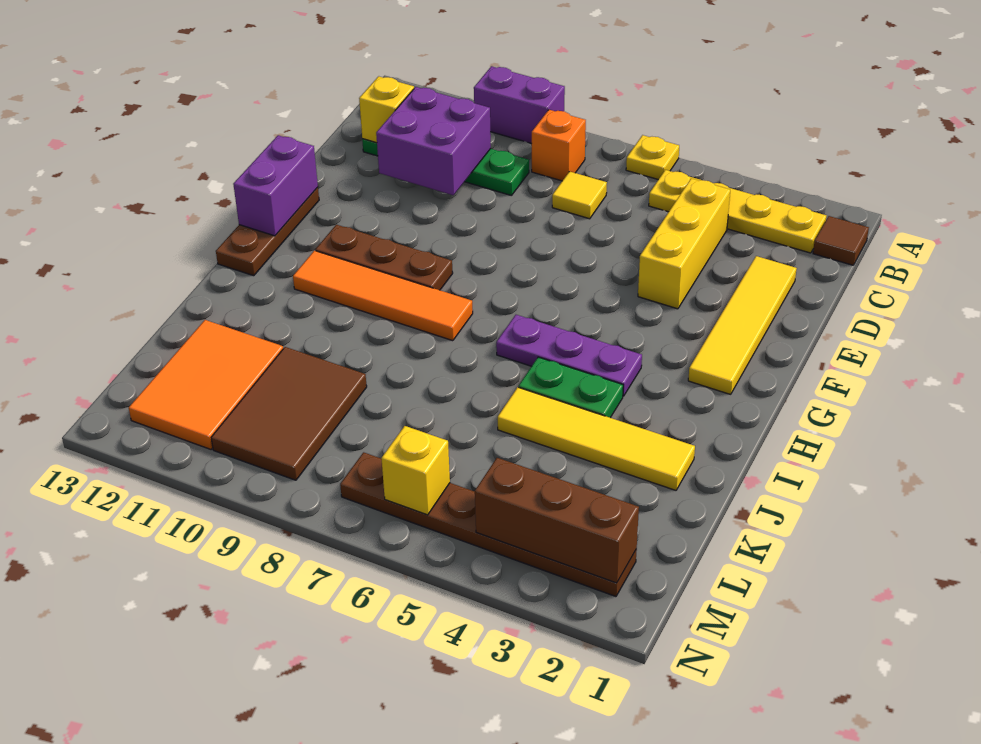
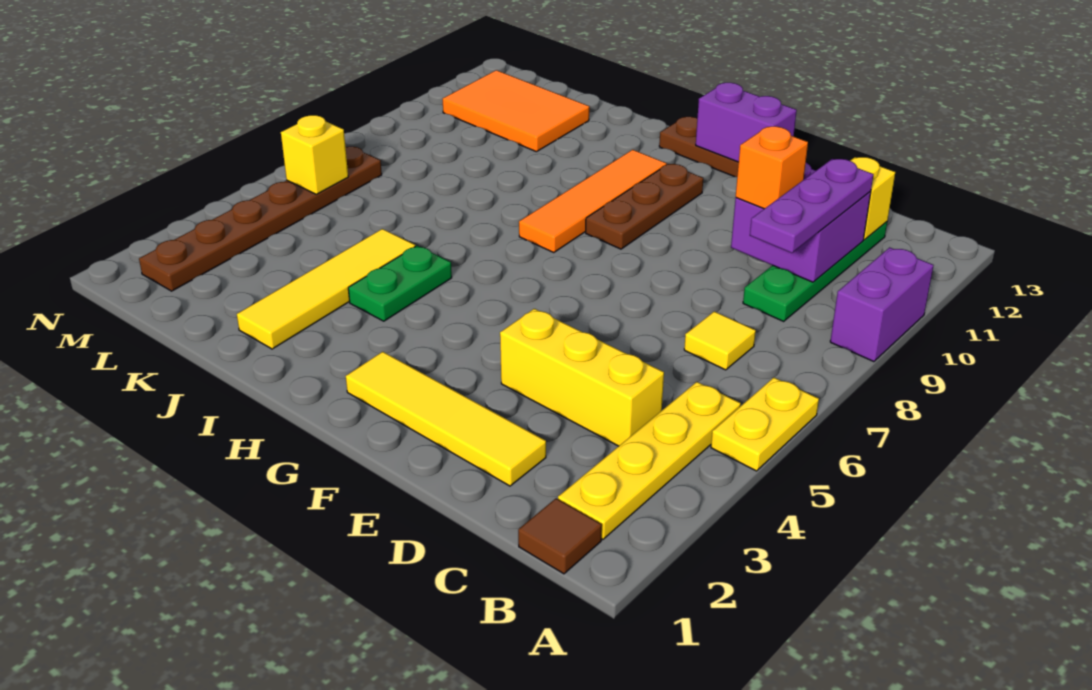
yellow plate A6 level 1 -> yellow plate A5:A6 level 1
orange brick B8 level 1 -> orange brick D10 level 3
purple plate H4:H6 level 1 -> purple plate C9:C11 level 3
brown tile K9:M10 level 1 -> none
brown brick M2:M4 level 2 -> none

